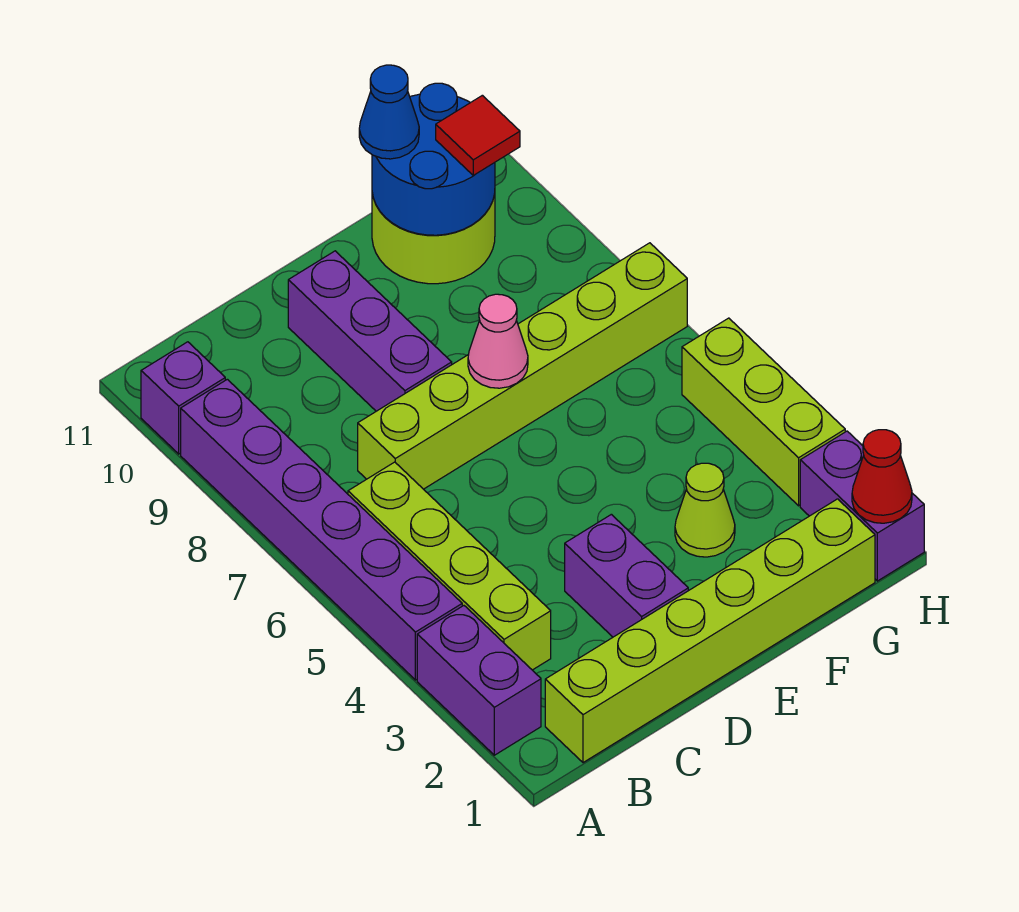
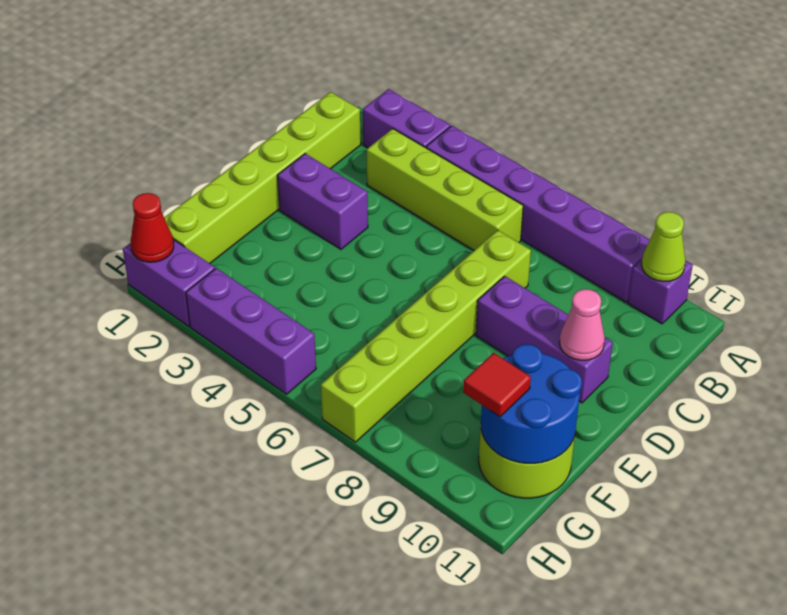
pink cone E7 level 2 -> pink cone D10 level 2
lime cone F3 level 1 -> lime cone A10 level 2
blue cone F11 level 3 -> none
lime brick H3:H5 level 1 -> purple brick H3:H5 level 1

